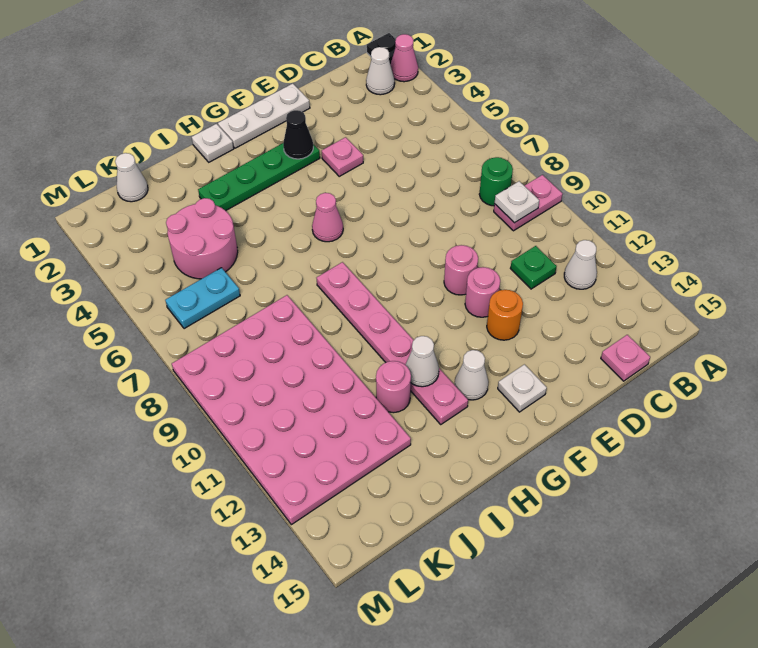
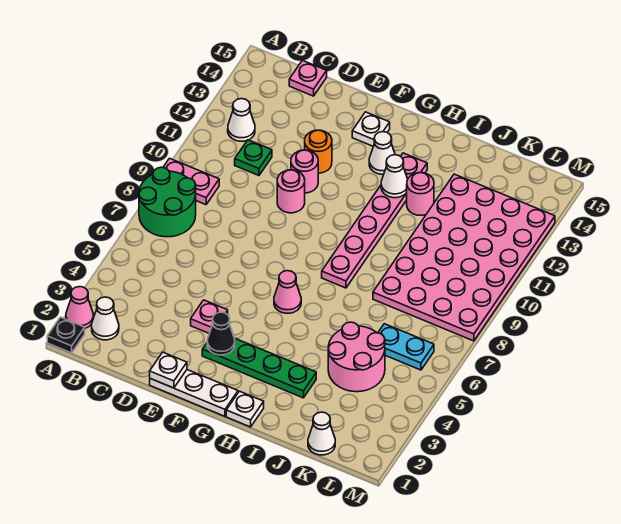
green round brick B8 level 1 -> green round brick A7:B8 level 1
white plate B9 level 2 -> white plate E1 level 2

